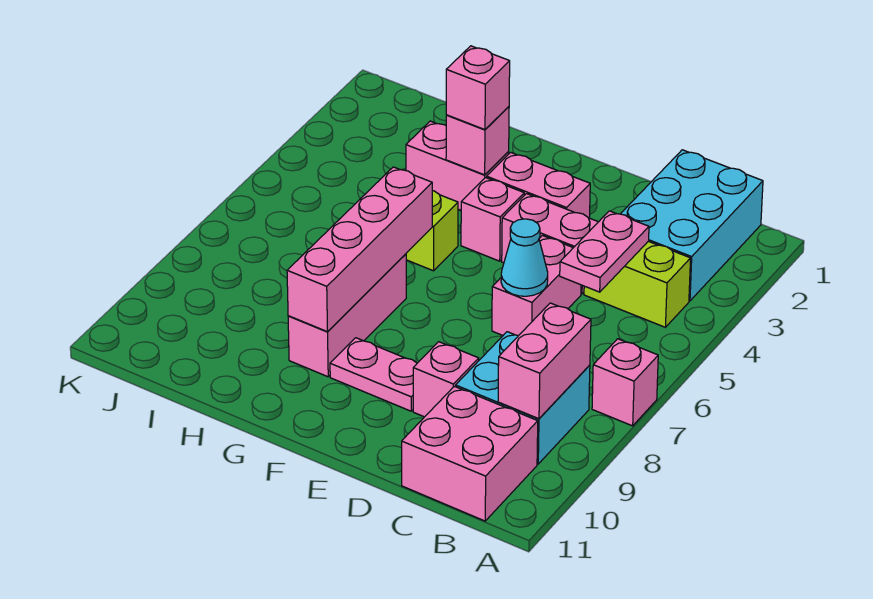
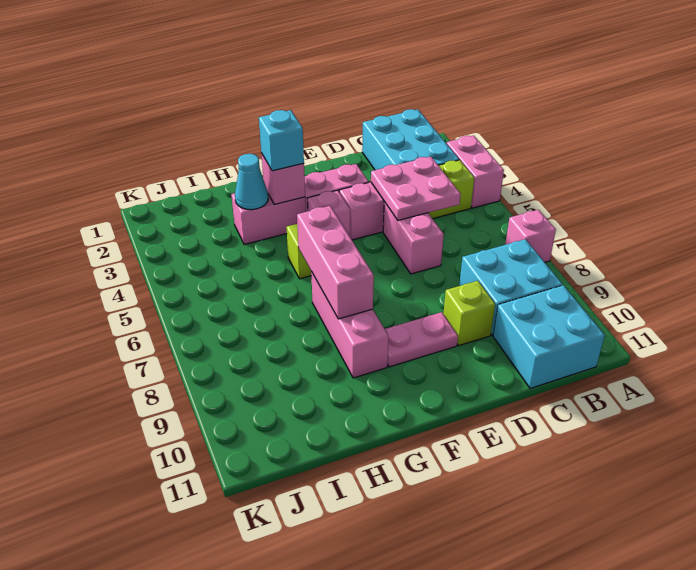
pink brick B8:B9 level 2 -> pink brick A3:A4 level 1
pink brick B10:C11 level 1 -> cyan brick B10:C11 level 1
pink plate C4:C5 level 2 -> pink plate C4:D5 level 2
cyan cone D6 level 2 -> cyan cone H3 level 2
pink brick D9 level 1 -> lime brick D9 level 1
pink brick G3 level 3 -> cyan brick G3 level 3
pink brick G6:G9 level 2 -> pink brick G6:G8 level 2

